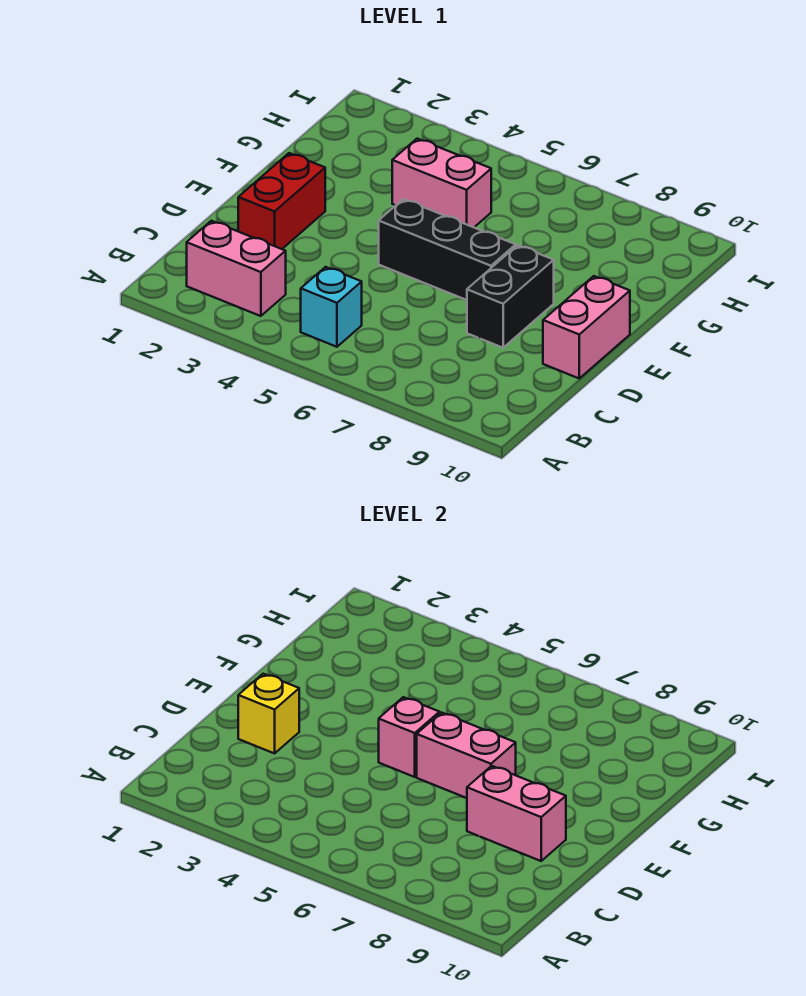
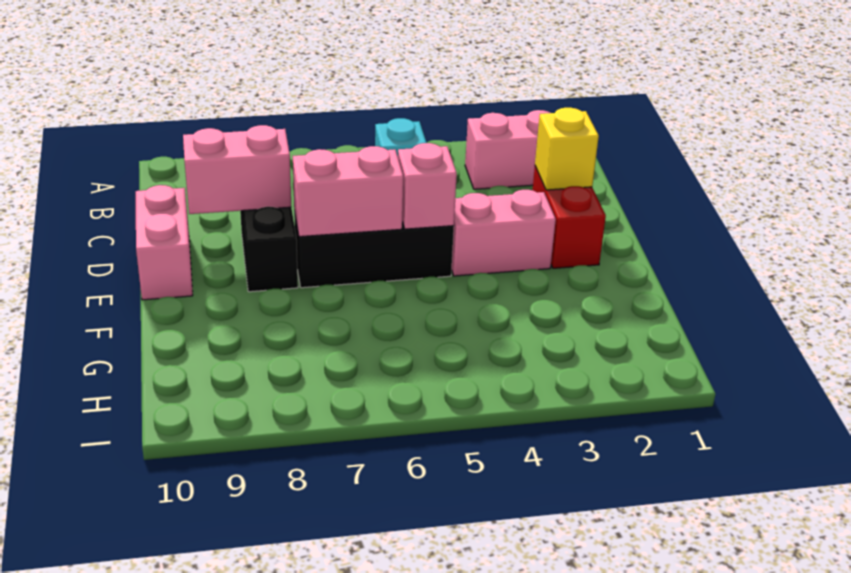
pink brick G4:G5 level 1 -> pink brick E3:E4 level 1

